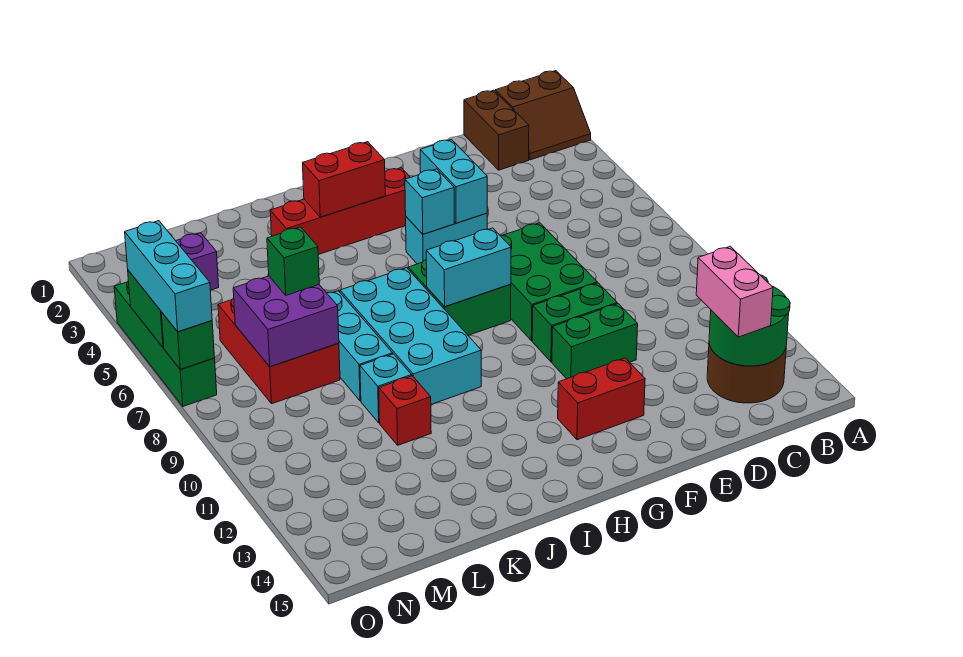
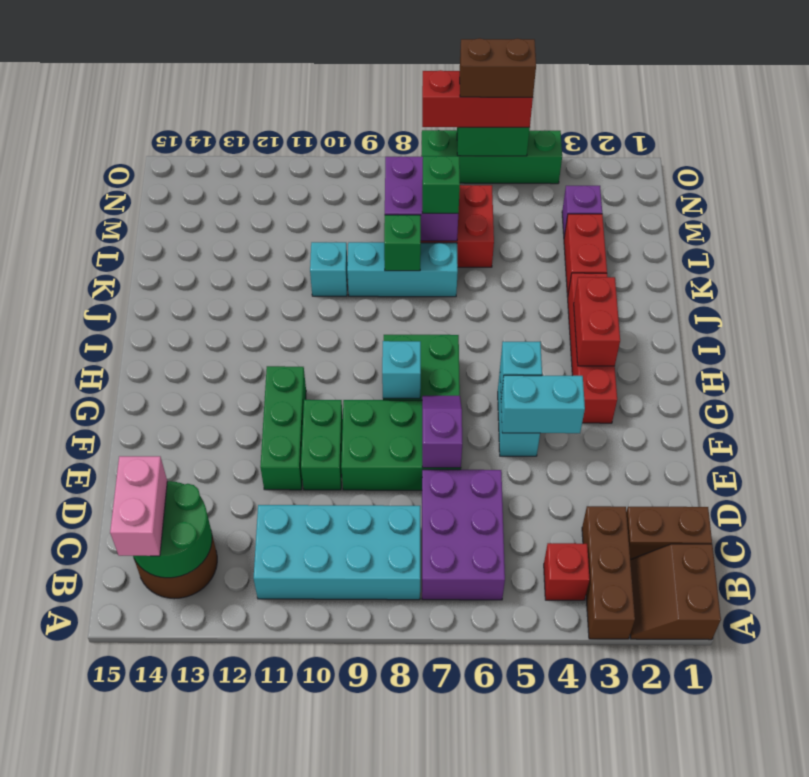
none -> brown brick A3:C3 level 1
none -> purple brick B6:D7 level 1
pink brick C13:C14 level 3 -> pink brick B14:C14 level 3
none -> purple slope E7:F7 level 2 top E
green brick E11:F11 level 1 -> green brick E11:G11 level 1
red brick F13:G13 level 1 -> red brick K3:L3 level 1
cyan brick G8:H8 level 2 -> cyan brick G8 level 2
cyan brick I7:J10 level 1 -> cyan brick B8:C11 level 1
red brick K11 level 1 -> red brick B4 level 1
cyan brick O5:O7 level 3 -> red brick O5:O7 level 3
none -> brown brick O5:O6 level 4
green brick O7 level 2 -> green brick K8 level 2

